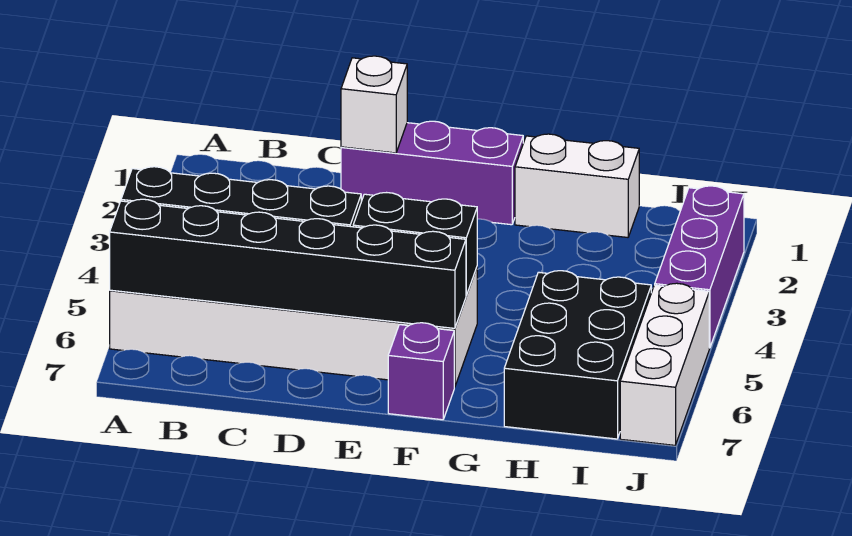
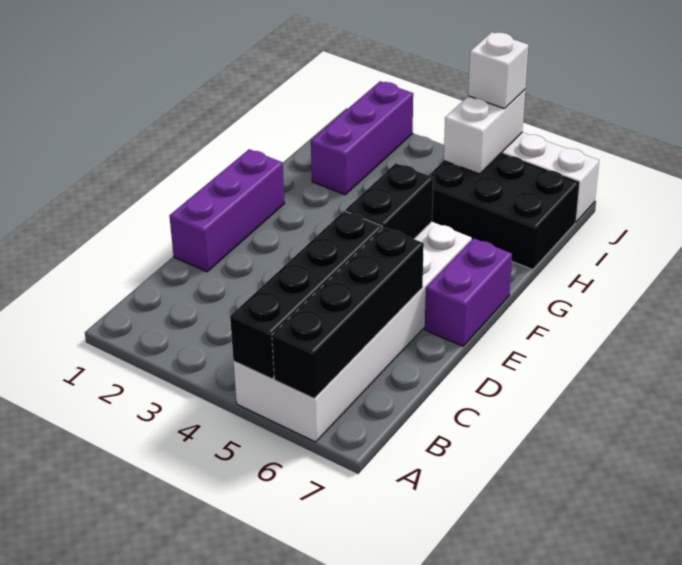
black brick A6:F6 level 2 -> black brick A6:D6 level 2
white brick D1 level 2 -> white brick J5 level 3
purple brick F7 level 1 -> purple brick E7:F7 level 1
white brick G1:H1 level 1 -> white brick I5:J5 level 2
purple brick J2:J4 level 1 -> purple brick H2:J2 level 1

